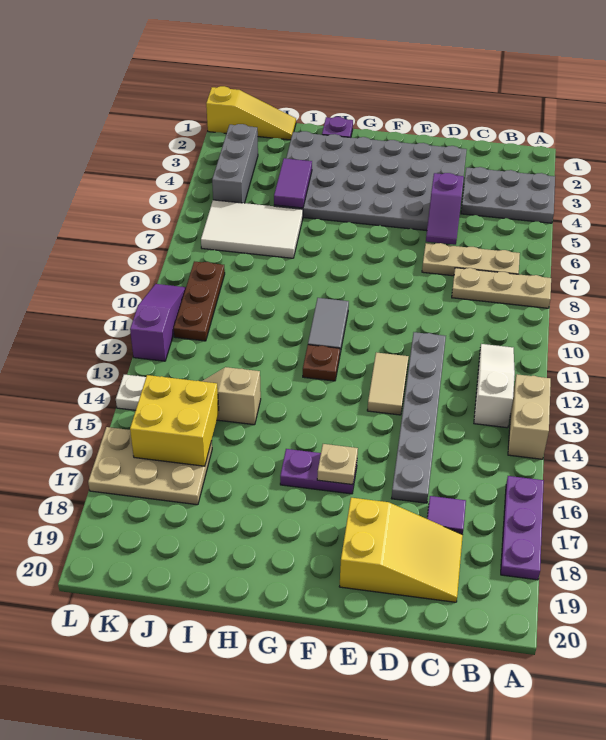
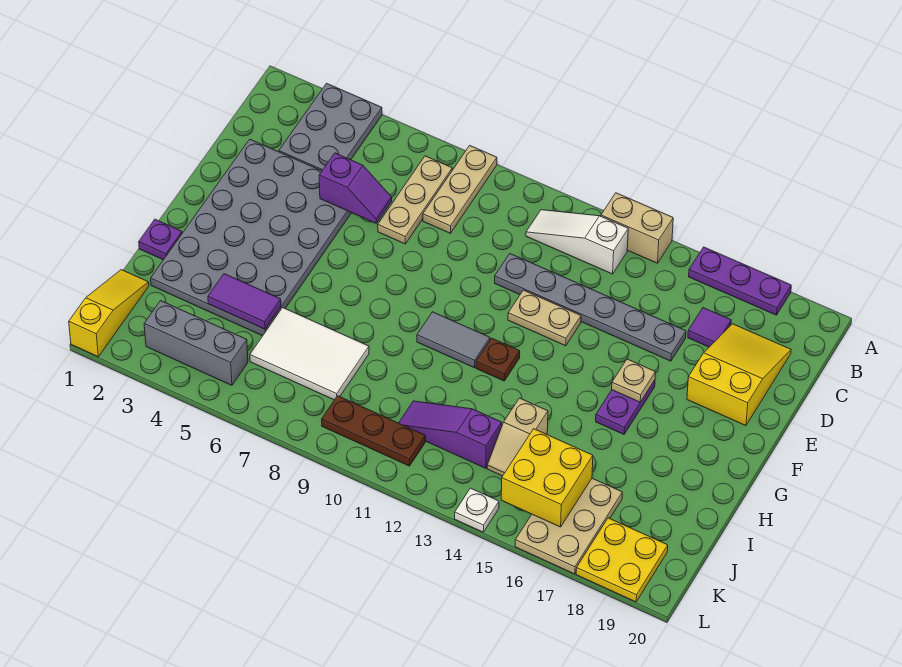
tan tile E12:E13 level 1 -> tan plate E12:E13 level 1
white tile I6:K7 level 1 -> white tile I6:J8 level 1
none -> yellow plate K18:L19 level 1
purple slope L10:L12 level 1 top 12 -> purple slope J11:J13 level 1 top 13

